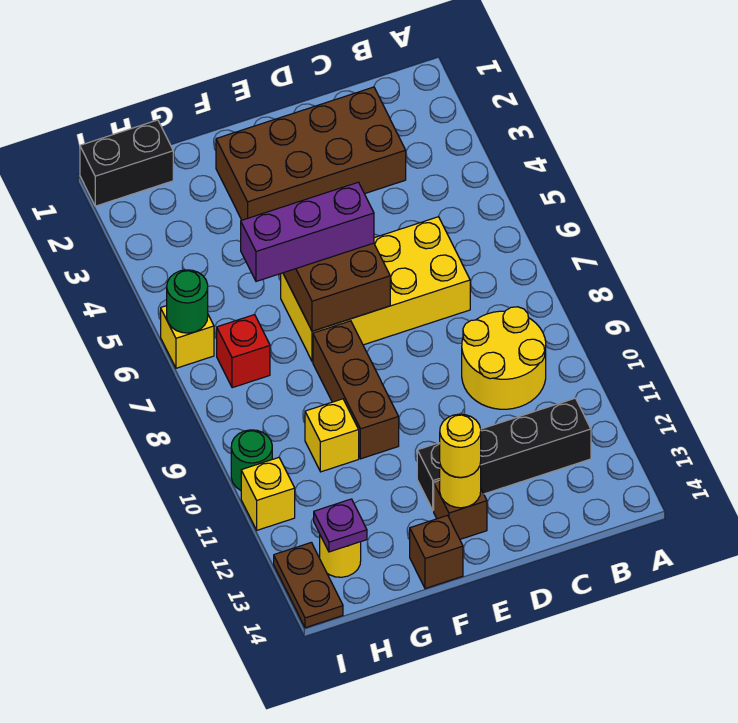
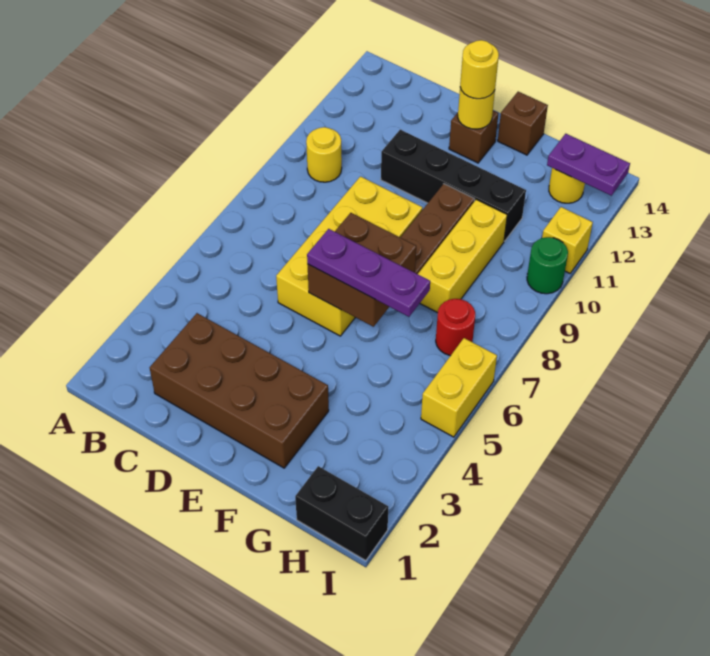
yellow round brick B9:C10 level 1 -> yellow round brick B10 level 1
black brick B12:E12 level 1 -> black brick D11:G11 level 1
yellow brick C6:F7 level 1 -> yellow brick D6:E9 level 1
purple brick E6:G6 level 3 -> purple plate E6:G6 level 3
yellow brick G10 level 1 -> yellow brick G8:G10 level 1
red brick H7 level 1 -> red round brick H7 level 1
purple plate H13 level 2 -> purple plate H13:I13 level 2
yellow brick I6 level 1 -> yellow brick I5:I6 level 1
green round brick I6 level 2 -> none
brown plate I13:I14 level 1 -> none

